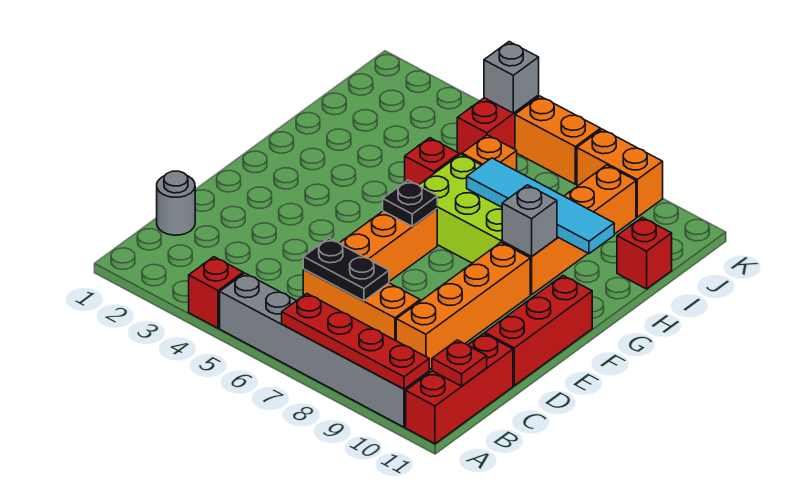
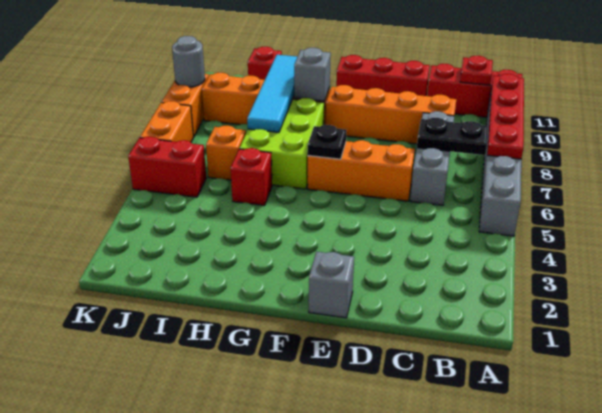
red brick A4 level 1 -> none
grey round brick C1 level 1 -> grey round brick K9 level 2
orange brick C6:C8 level 1 -> grey brick C6:C8 level 1
black plate C6:C7 level 2 -> black plate B7:C7 level 2
grey brick K5 level 2 -> grey brick E1 level 1

